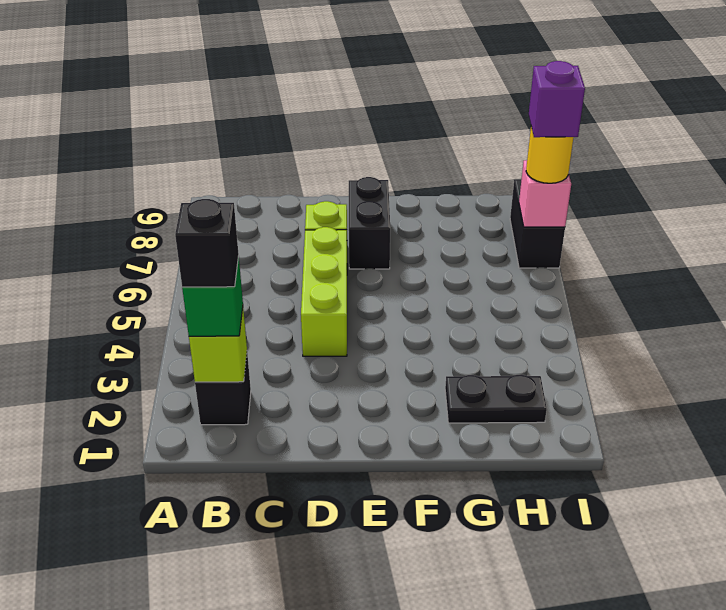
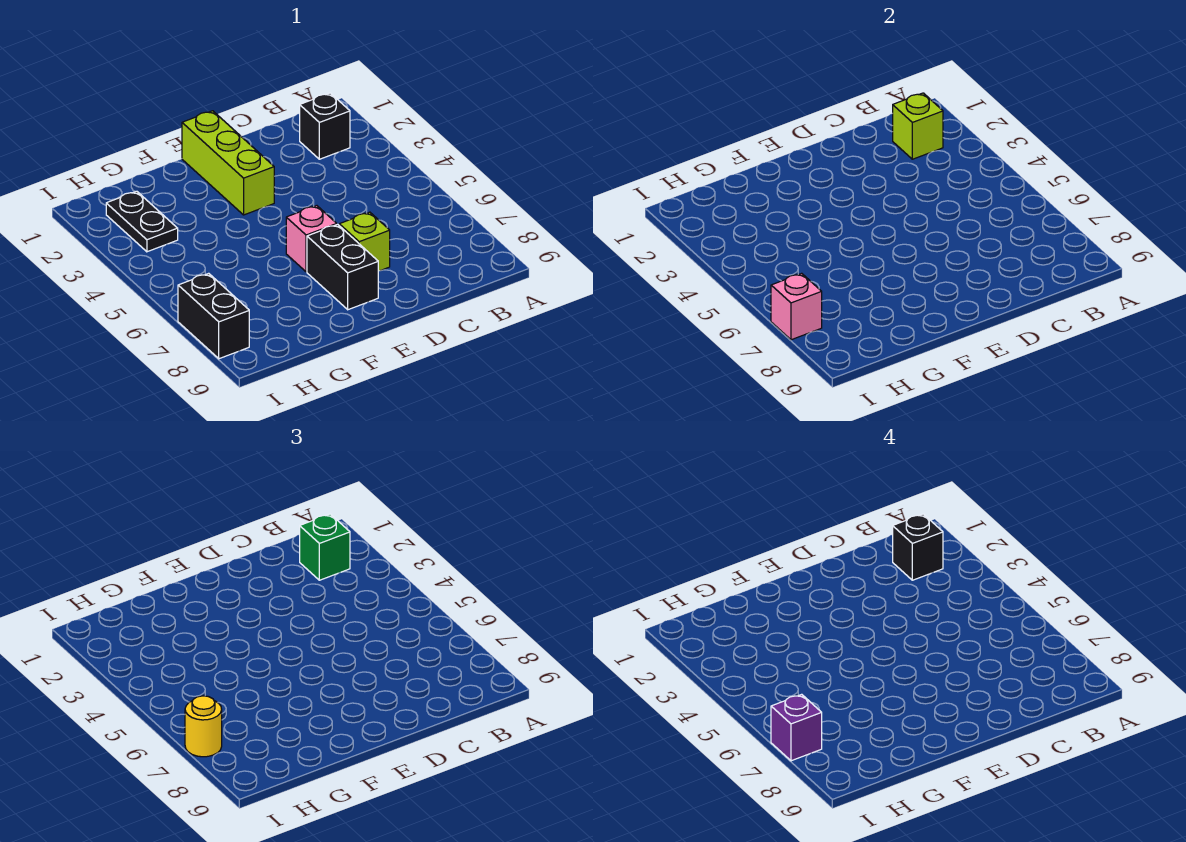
lime brick D4:D6 level 1 -> lime brick E1:E3 level 1
none -> pink brick E6 level 1
black plate G2:H2 level 1 -> black plate H2:H3 level 1

